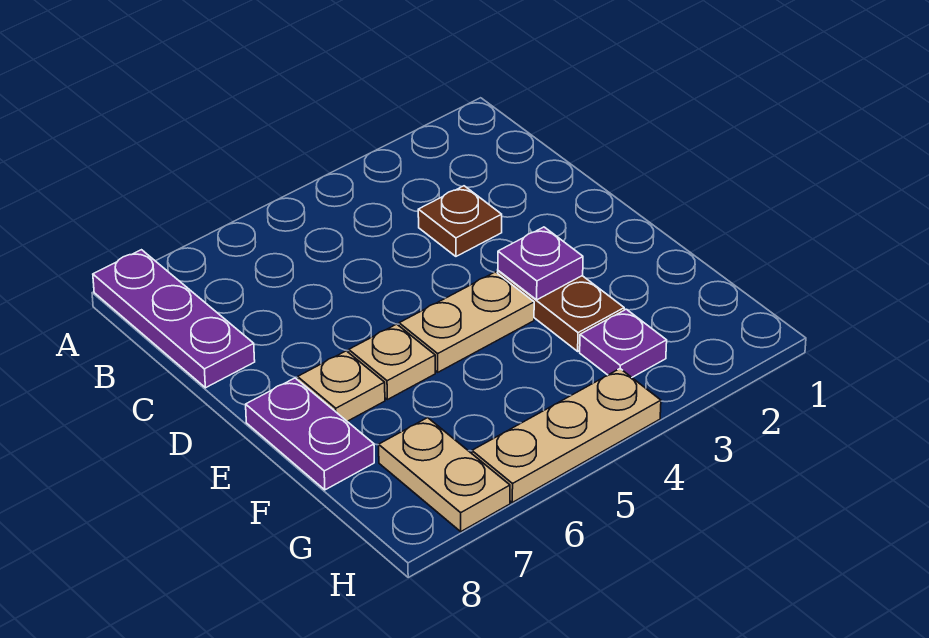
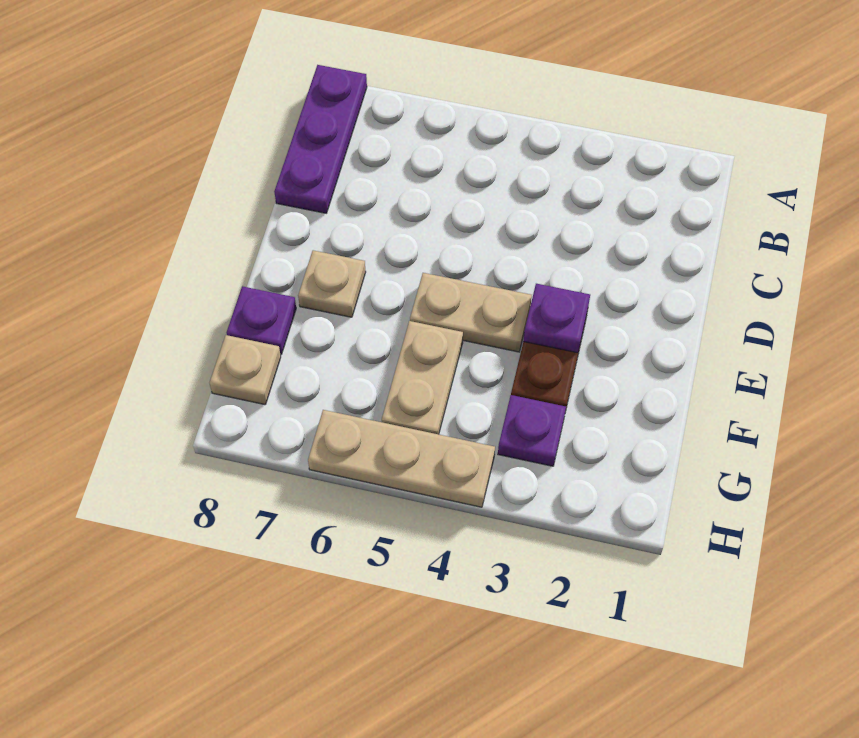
brown plate C3 level 1 -> none
tan plate E6 level 1 -> tan plate G8 level 1
purple plate E8:F8 level 1 -> purple plate F8 level 1
tan plate G7:H7 level 1 -> tan plate F5:G5 level 1

